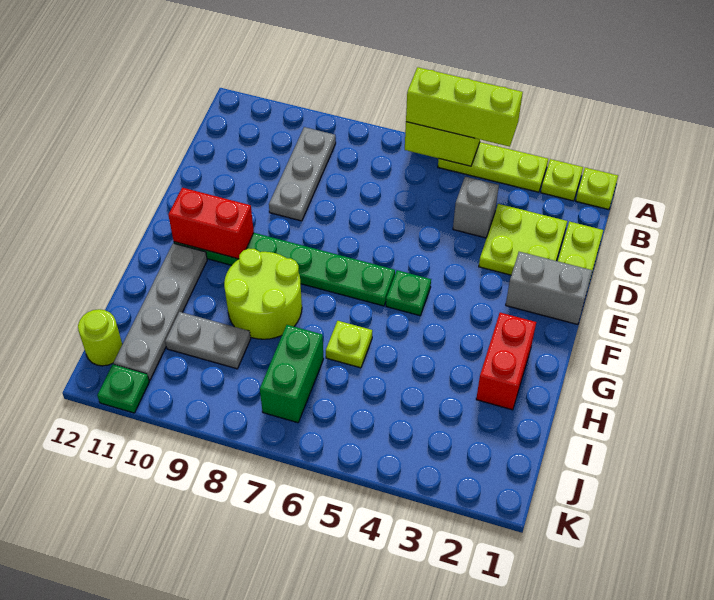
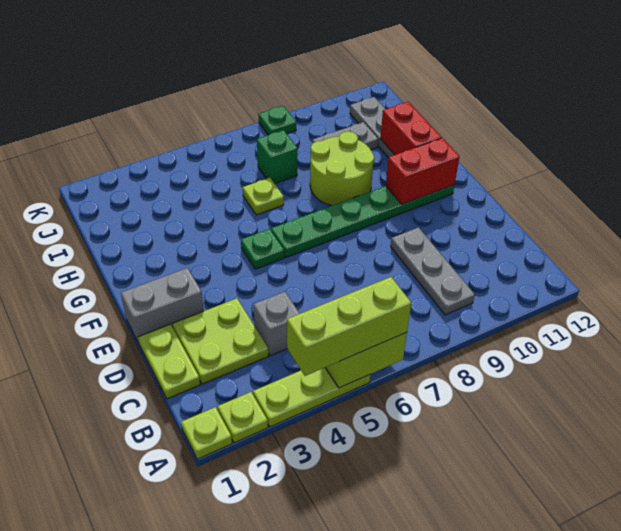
red brick G2:H2 level 1 -> red brick G11:H11 level 2
green brick I7:J7 level 1 -> green brick I7 level 1
lime round brick J12 level 1 -> none
green plate K11 level 1 -> green plate K8 level 1

